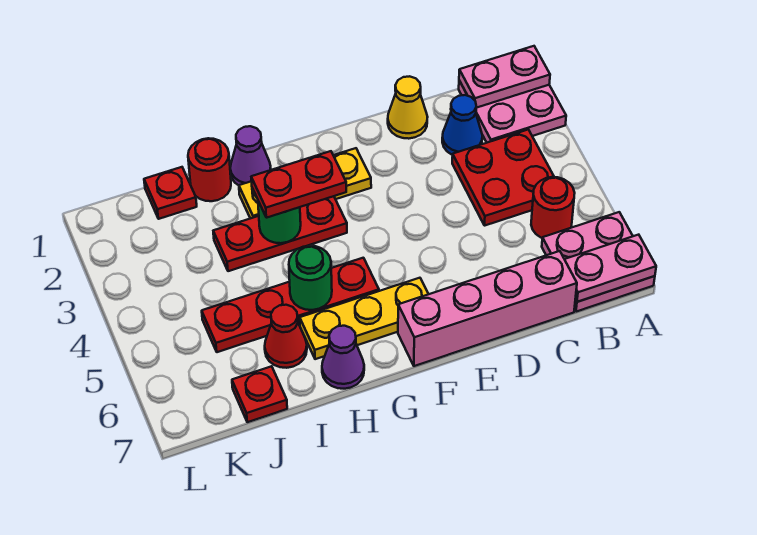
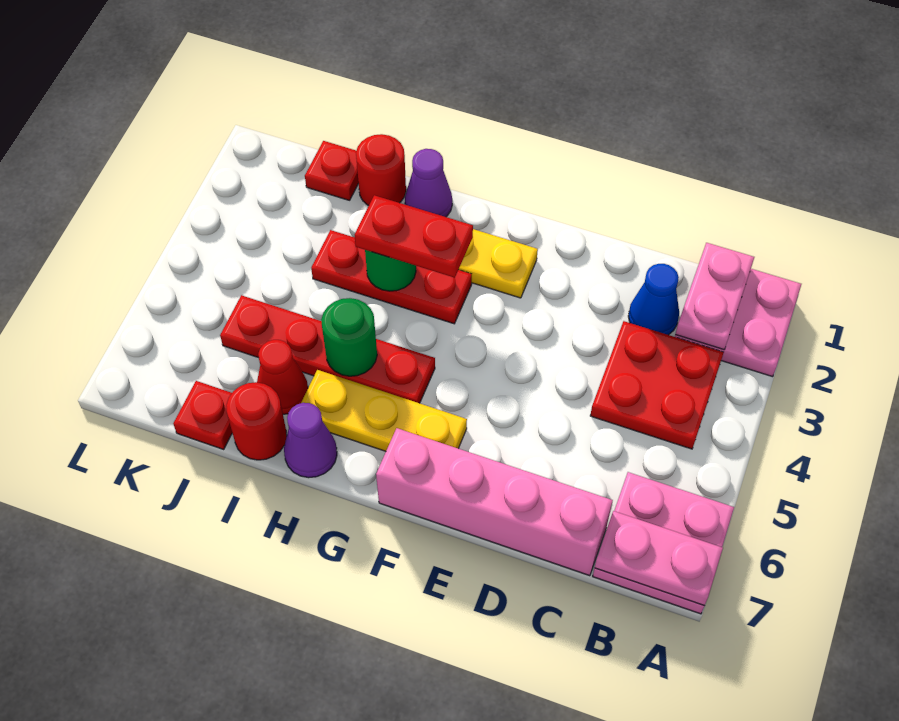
pink plate A1:B1 level 2 -> pink plate B1:B2 level 2
red round brick B5 level 1 -> red round brick I7 level 1
yellow cone D1 level 1 -> none

